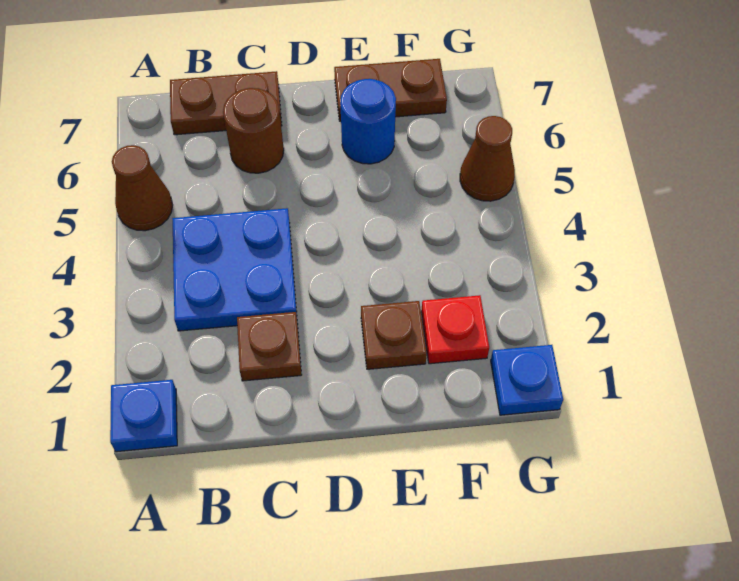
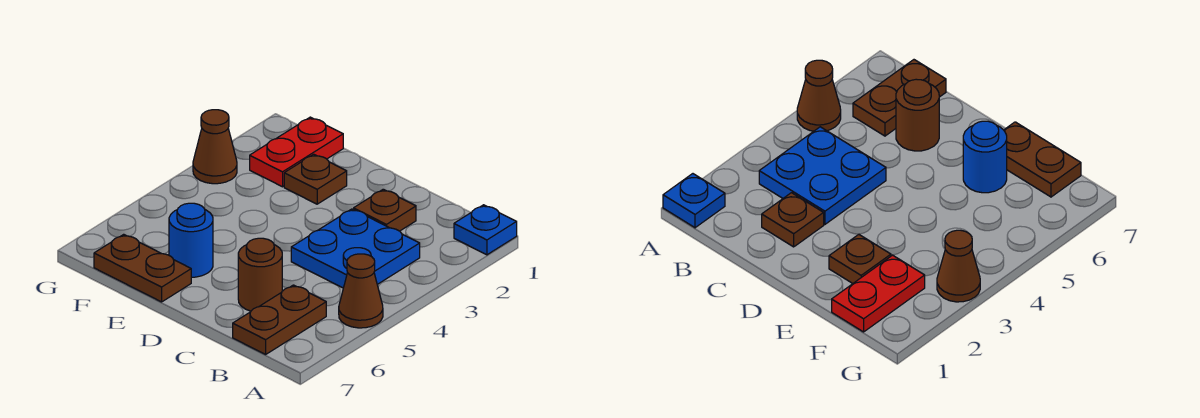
brown plate B7:C7 level 1 -> brown plate B6:B7 level 1
red plate F2 level 1 -> red plate F1:F2 level 1
blue plate G1 level 1 -> none
brown cone G5 level 1 -> brown cone G3 level 1

